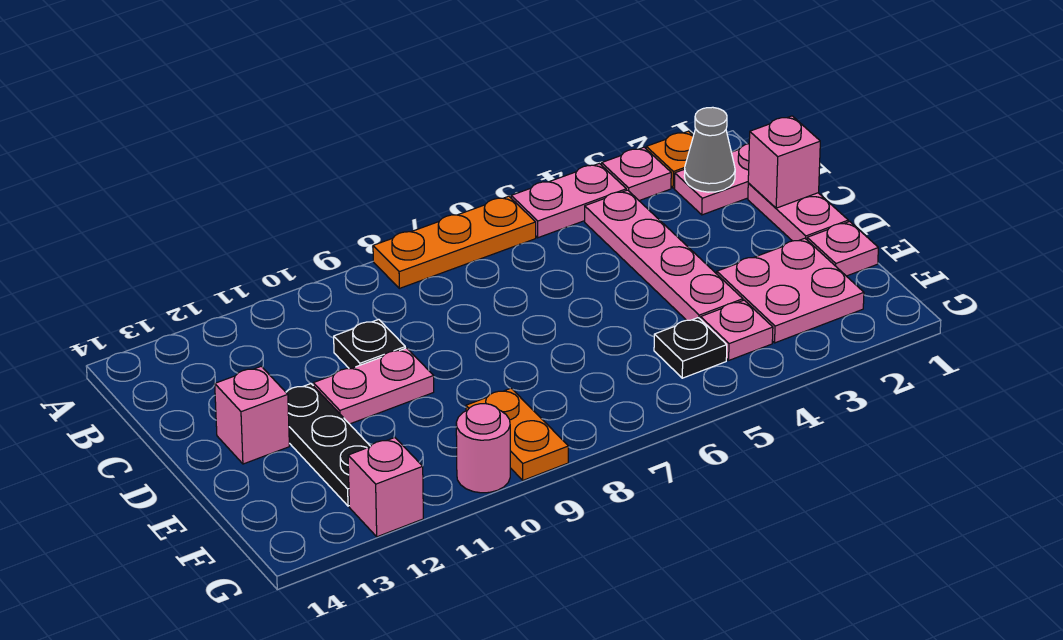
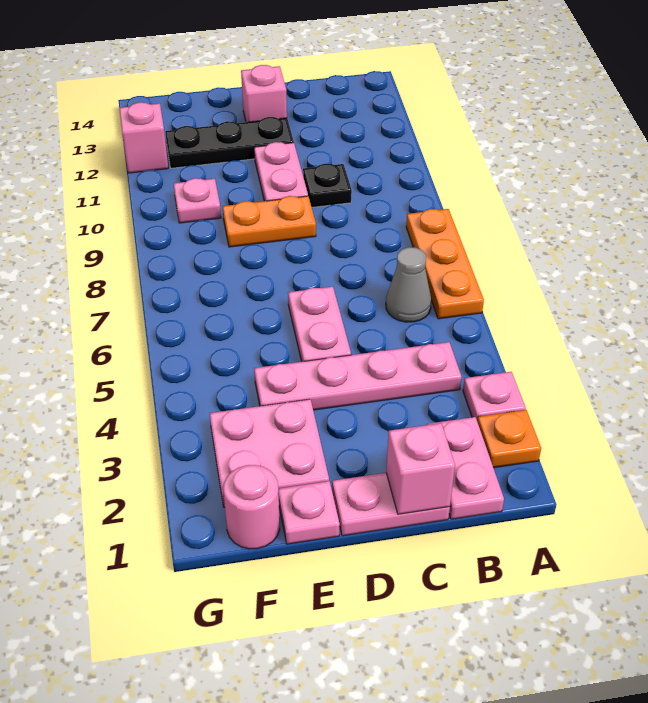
pink plate A4:A5 level 1 -> pink plate D5:D6 level 1
grey cone B2 level 2 -> grey cone B6 level 1
pink plate F4 level 1 -> pink plate F10 level 1
black plate F5 level 1 -> none
orange plate F9:G9 level 1 -> orange plate D9:E9 level 1
pink round brick G10 level 1 -> pink round brick F1 level 1

